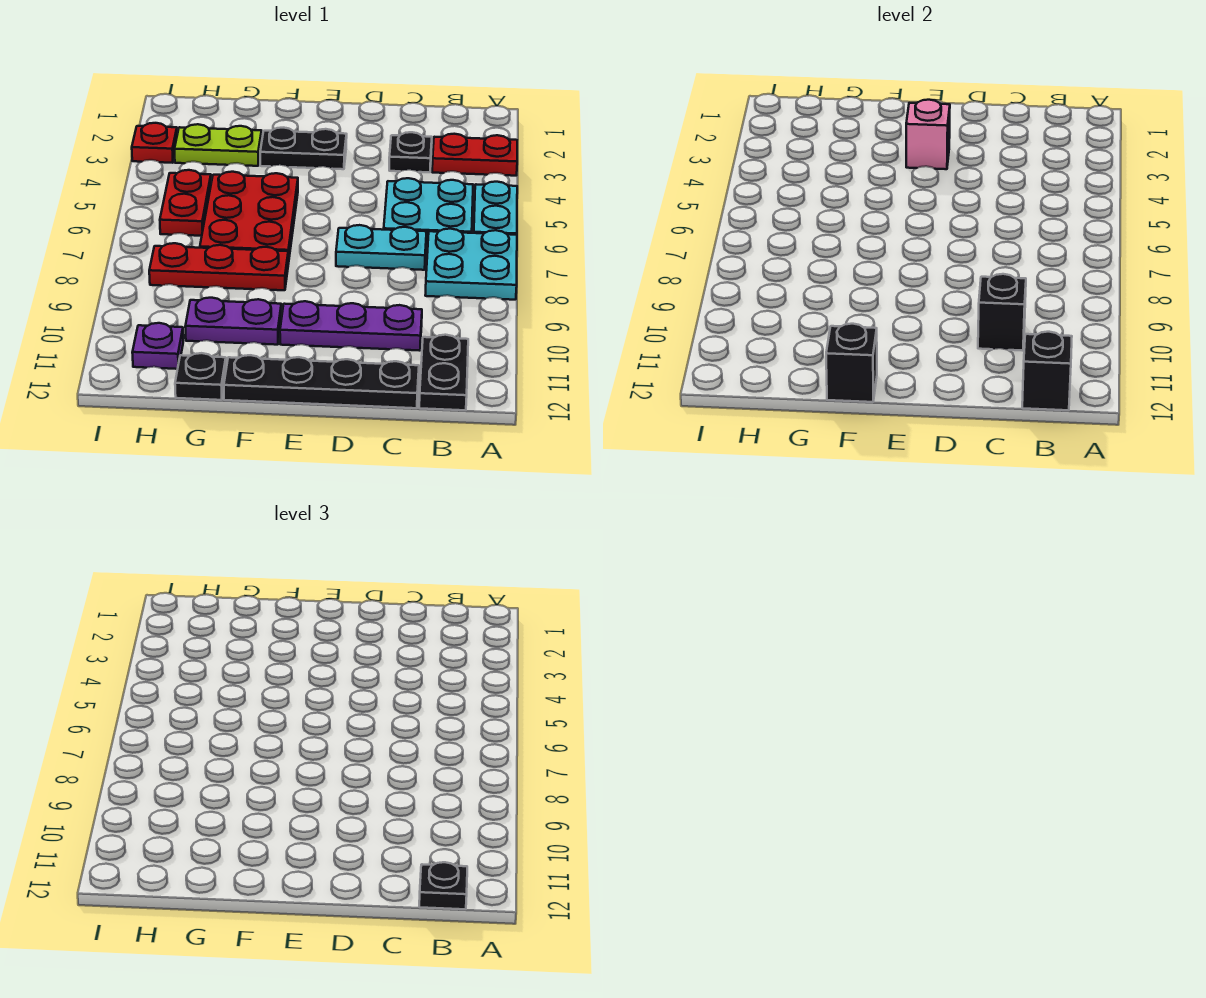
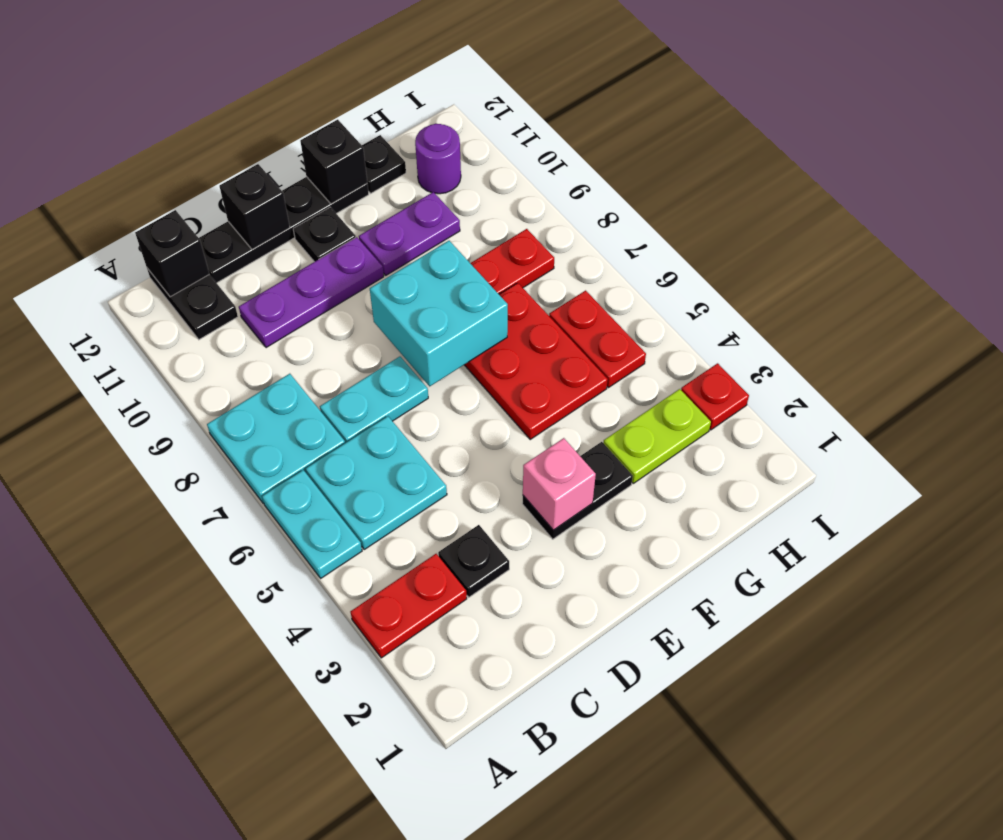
black plate B12 level 3 -> black plate E11 level 1
black brick C10 level 2 -> black brick D12 level 2
none -> cyan brick E7:F8 level 2
purple plate H11 level 1 -> purple round brick H11 level 1

